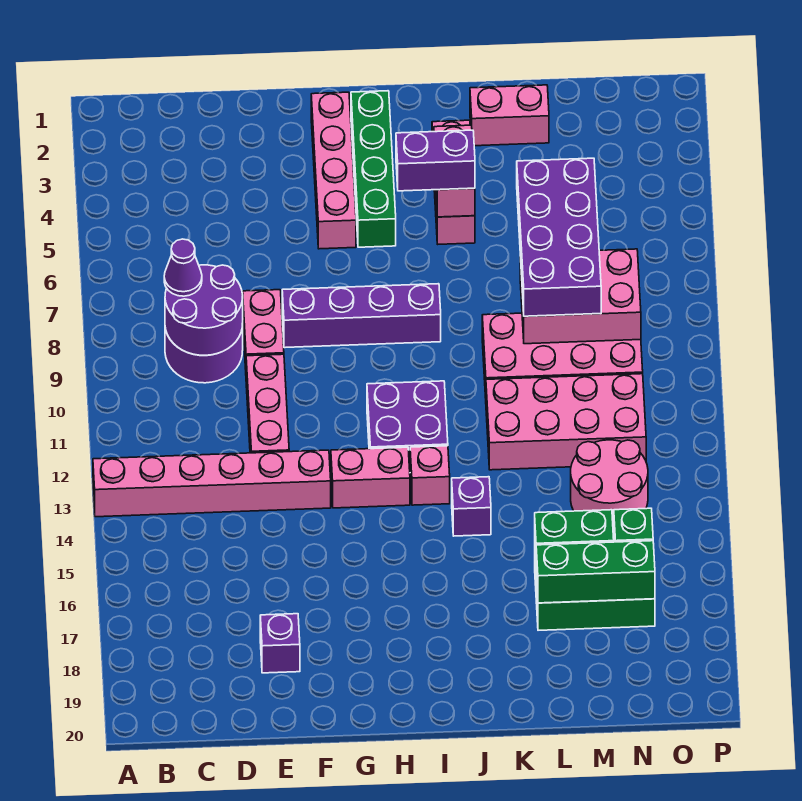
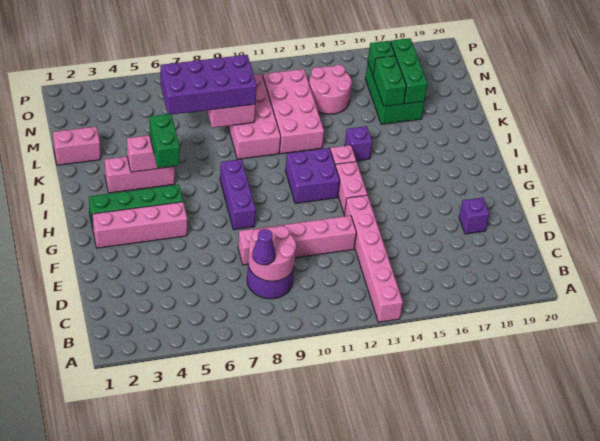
purple round brick C8:D9 level 2 -> pink round brick C8:D9 level 2
purple brick F8:I8 level 1 -> purple brick G8:I8 level 1
purple brick I5:J5 level 3 -> green brick I5:J5 level 3
pink brick K2:L2 level 1 -> pink brick L1:L2 level 1

